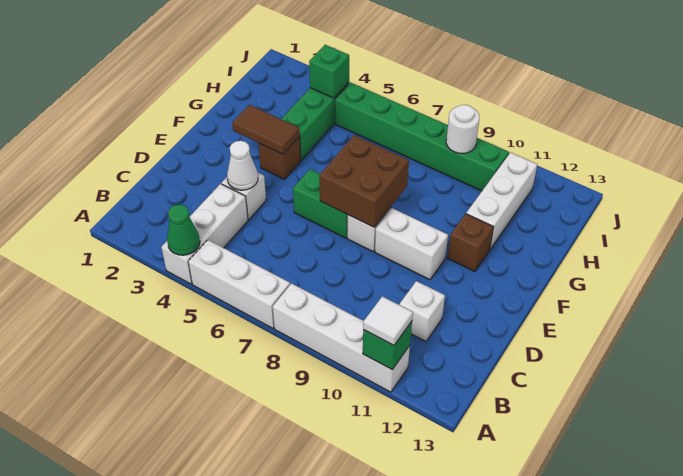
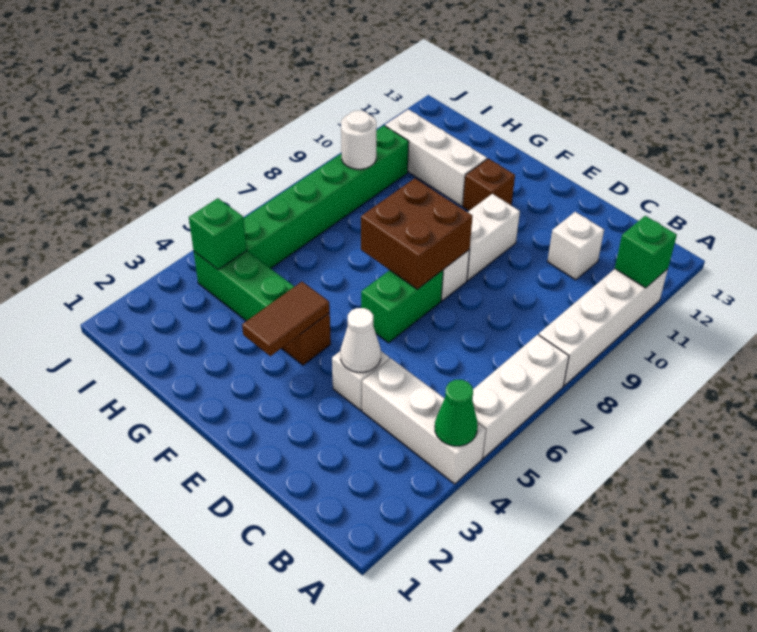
white tile A11 level 3 -> none

